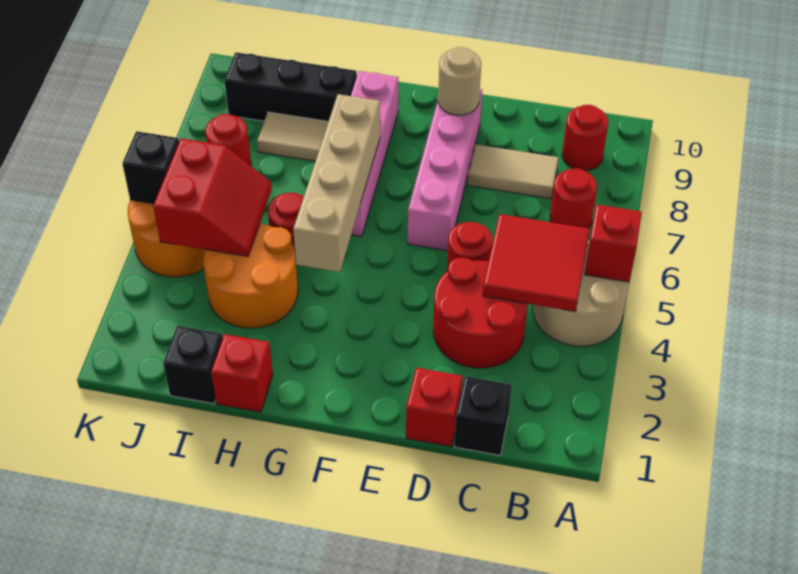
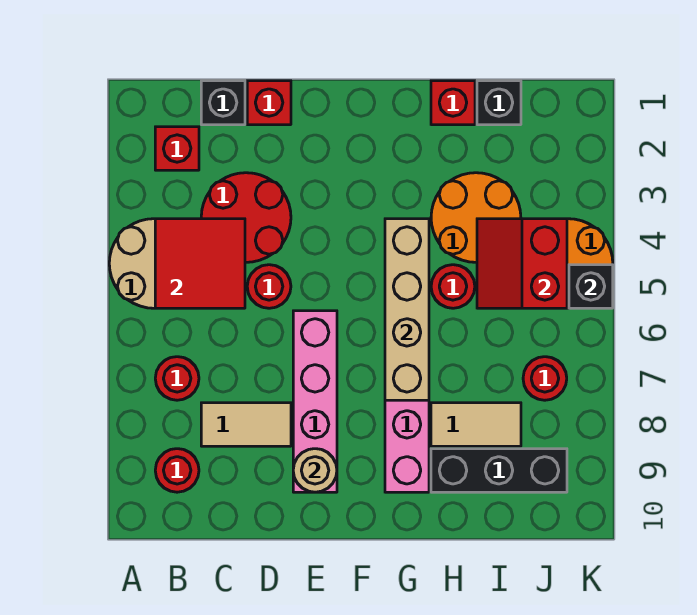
red brick A5 level 2 -> red brick B2 level 1

